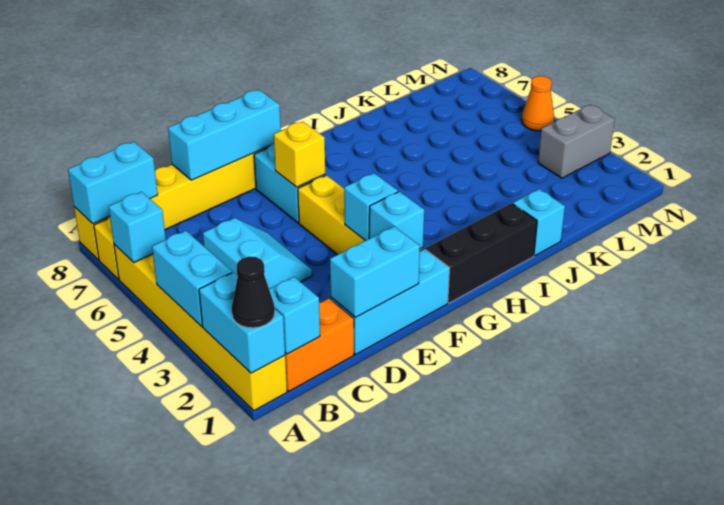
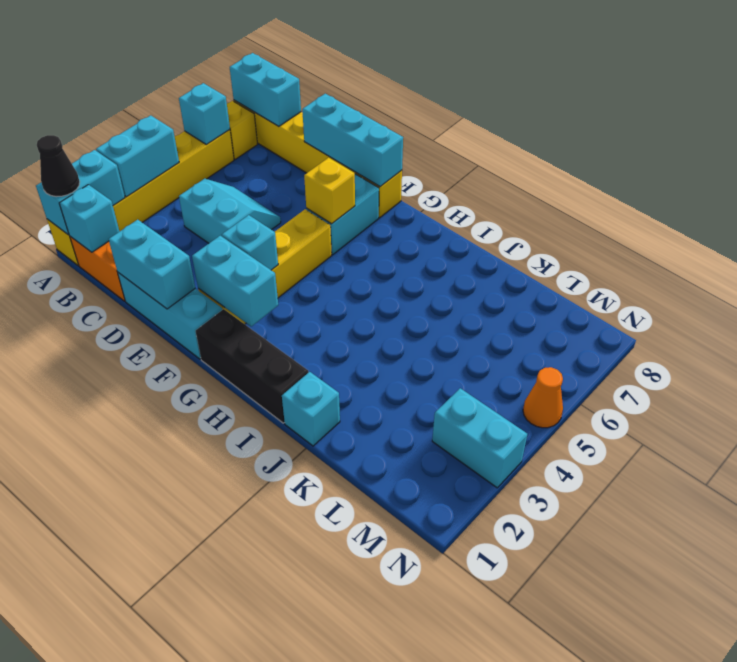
cyan slope C4:D5 level 1 top C -> cyan slope C4:D5 level 1 top 4
cyan brick F2 level 2 -> cyan brick F2:G2 level 2
grey brick M3:N3 level 1 -> cyan brick M3:N3 level 1

